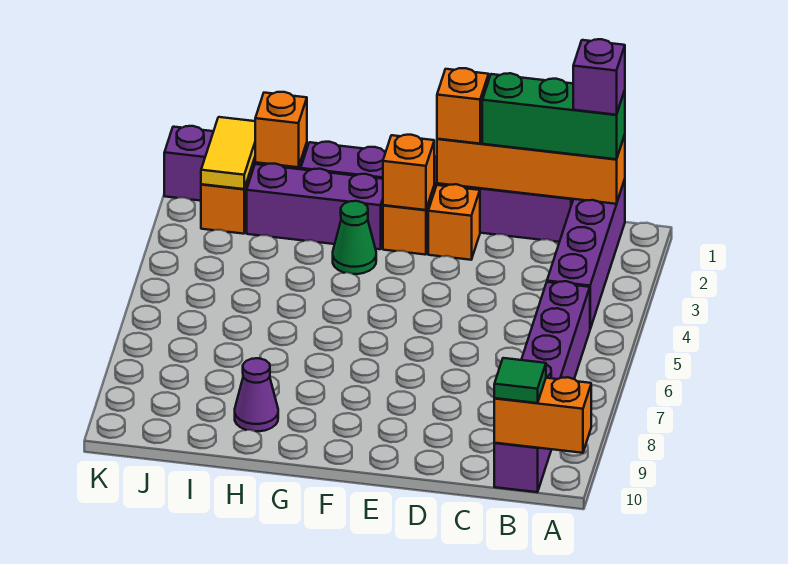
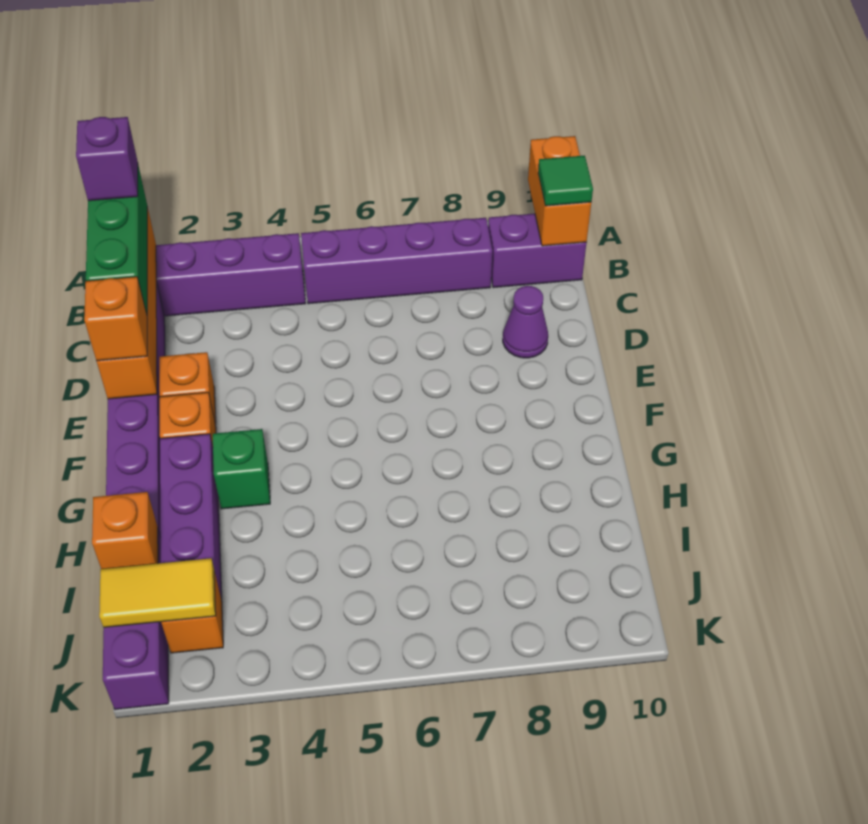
orange brick F2 level 2 -> none
green cone G3 level 1 -> green brick G3 level 1
purple cone H9 level 1 -> purple cone D9 level 1

